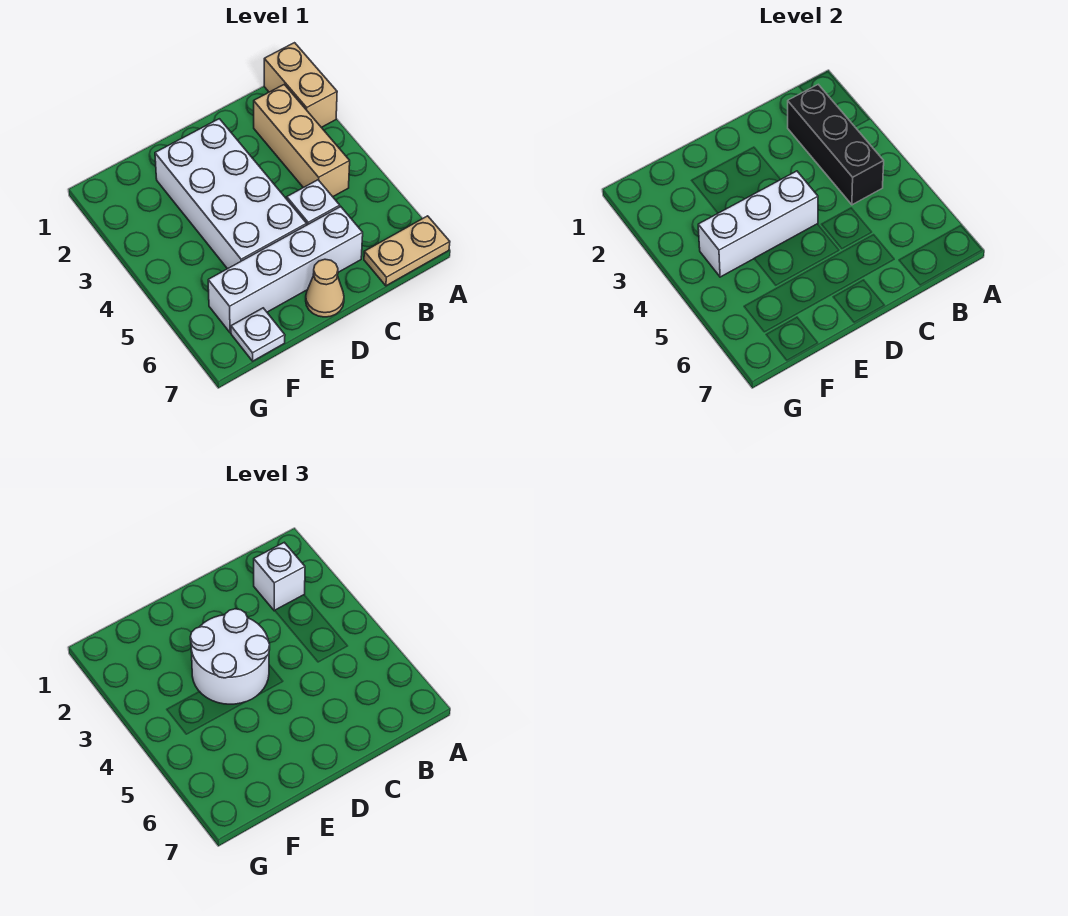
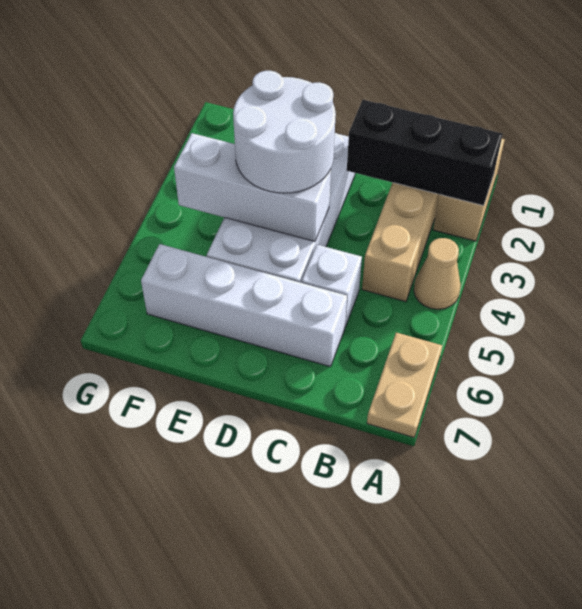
tan plate A7:B7 level 1 -> tan plate A6:A7 level 1
black brick B2:B4 level 2 -> black brick A2:C2 level 2
white brick B2 level 3 -> none
tan cone D7 level 1 -> tan cone A4 level 1
white plate F7 level 1 -> none

